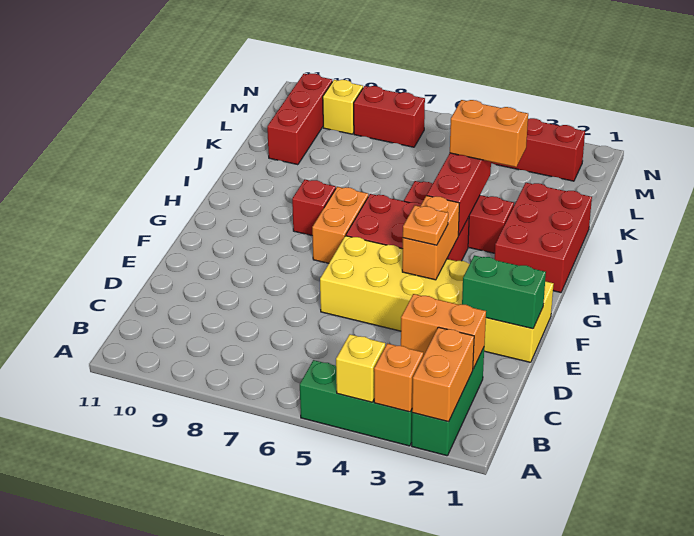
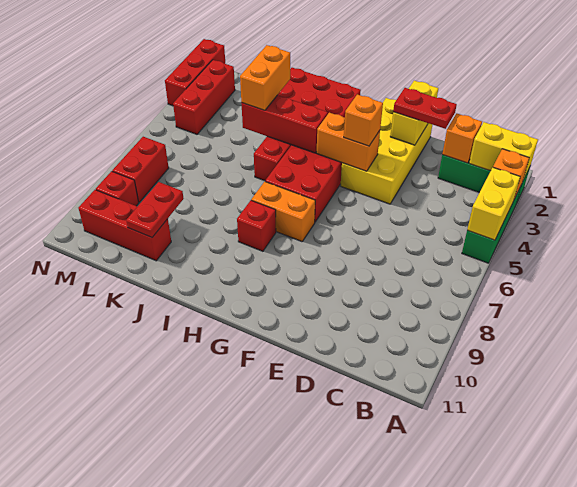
orange brick A2:B2 level 2 -> yellow brick A2:B2 level 2
yellow brick A4 level 2 -> yellow brick A4:A5 level 2
orange brick C2:C3 level 2 -> orange brick C2 level 2
none -> red plate D2:E2 level 3
yellow brick E1:F6 level 1 -> yellow brick E1:F4 level 1
green brick E1:E2 level 2 -> yellow brick E1:E2 level 2
orange plate F4 level 3 -> orange brick F4 level 3
none -> red plate K9:K10 level 2
yellow brick M9 level 1 -> red brick M9 level 1
none -> red brick N1:N3 level 1

